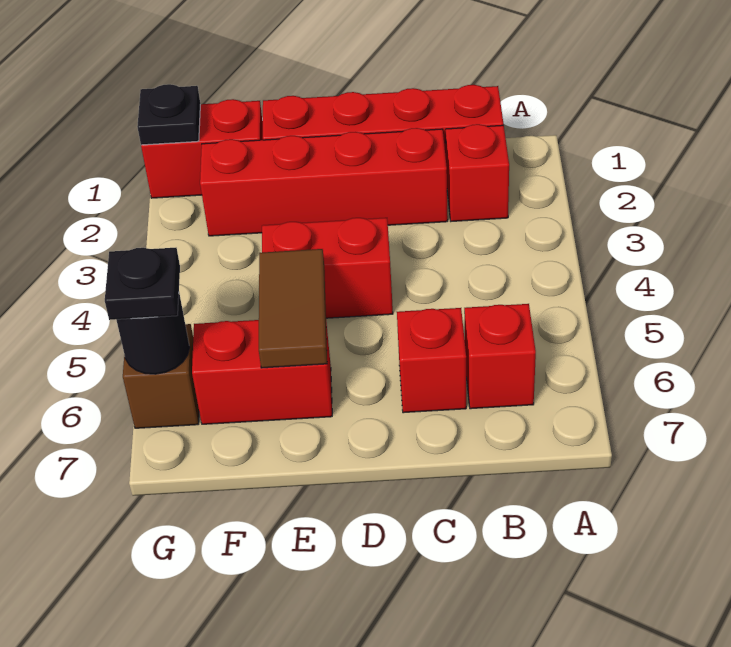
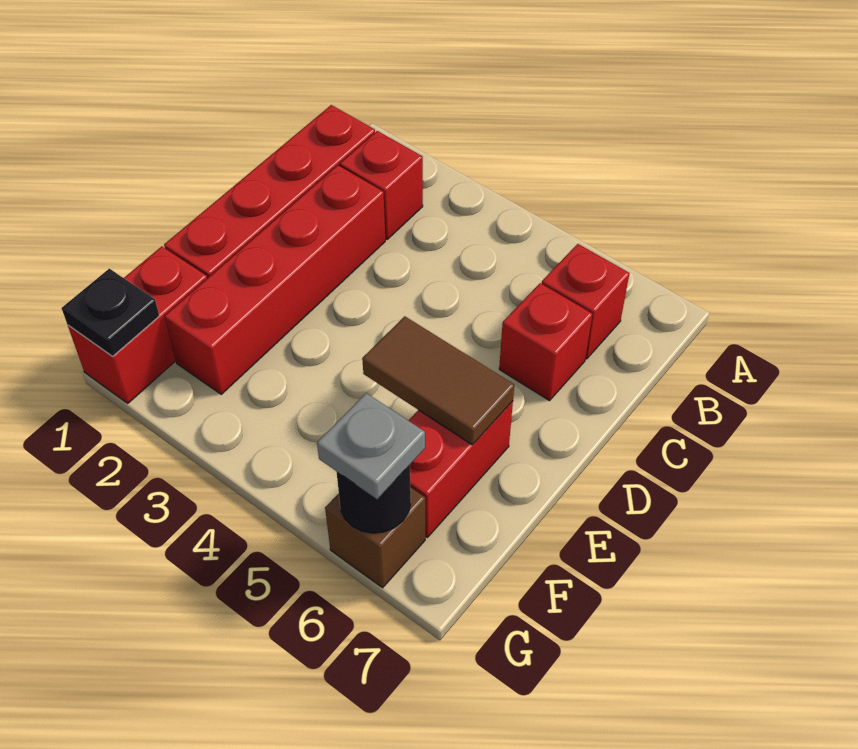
red brick D4:E4 level 1 -> none
black plate G6 level 3 -> grey plate G6 level 3

